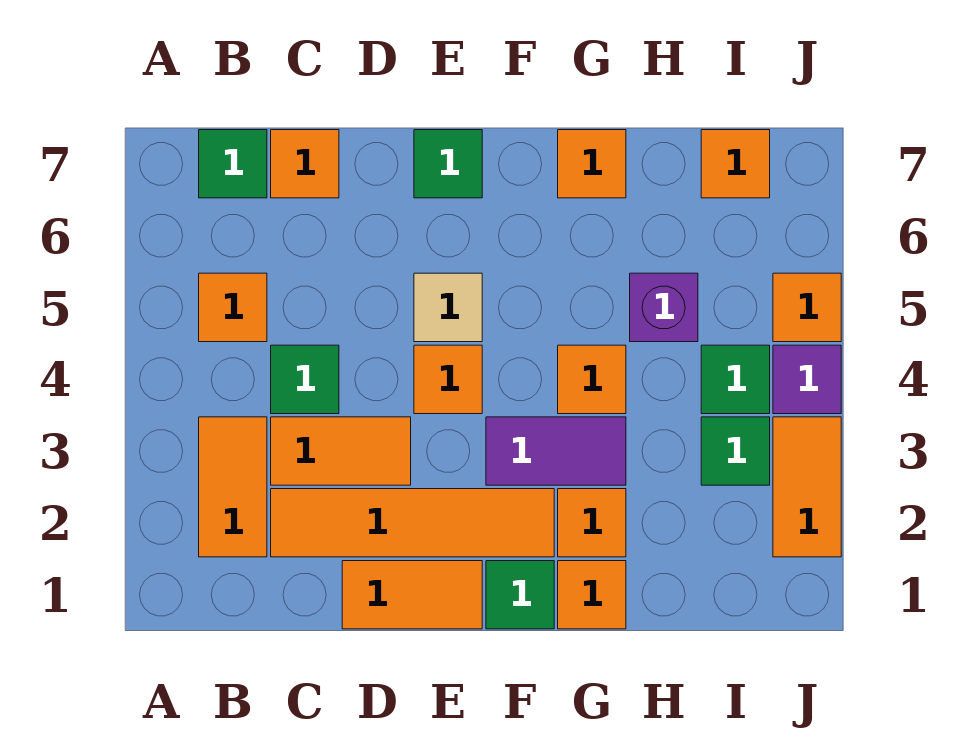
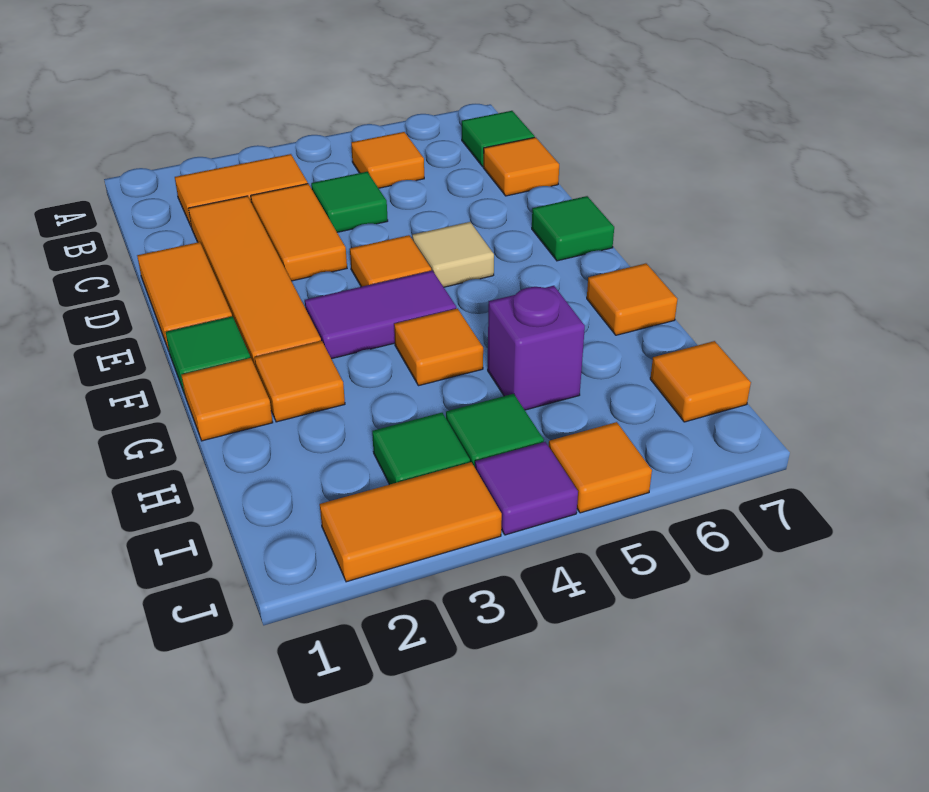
purple tile F3:G3 level 1 -> purple tile F3:F4 level 1

